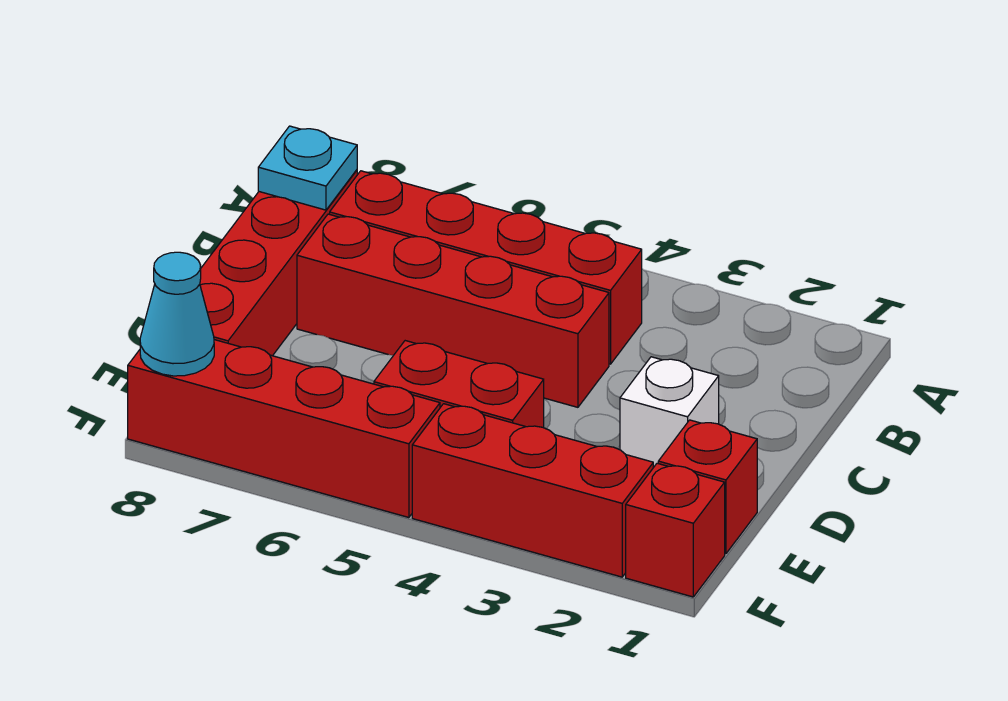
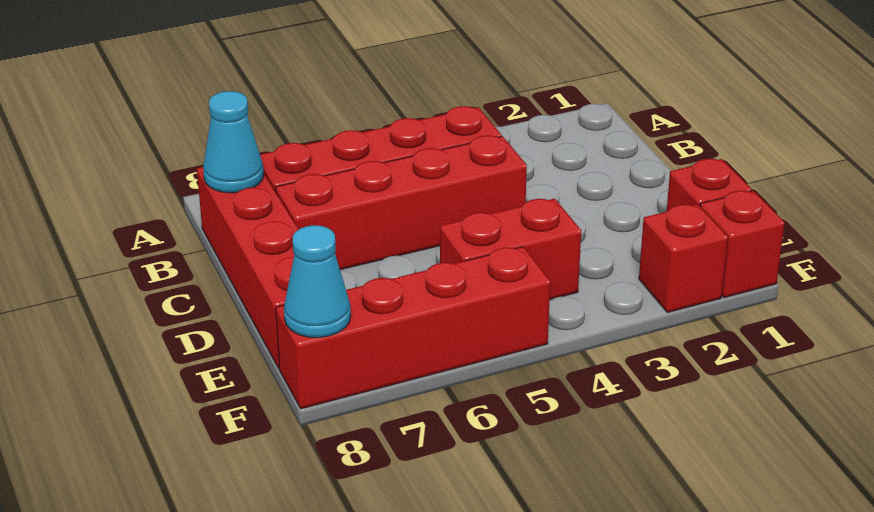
cyan plate B8 level 2 -> cyan cone B8 level 2
white brick D2 level 1 -> none
red brick F2:F4 level 1 -> red brick F2 level 1

